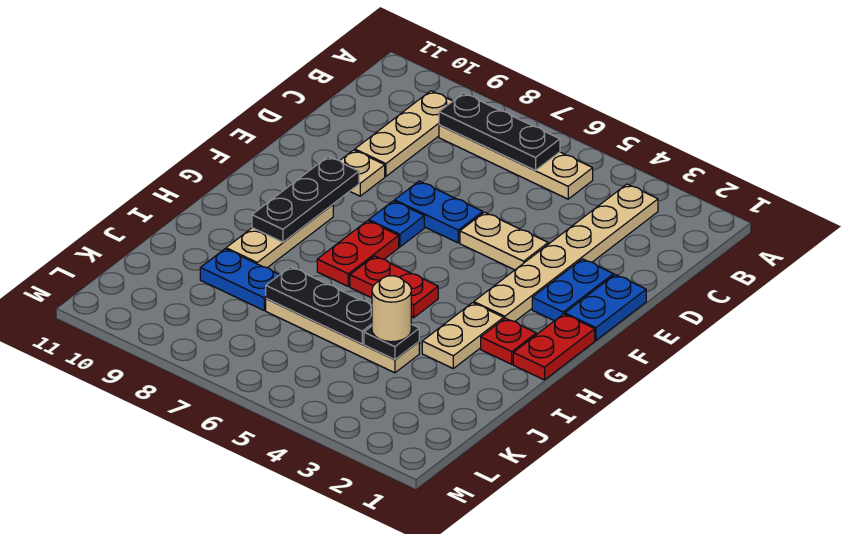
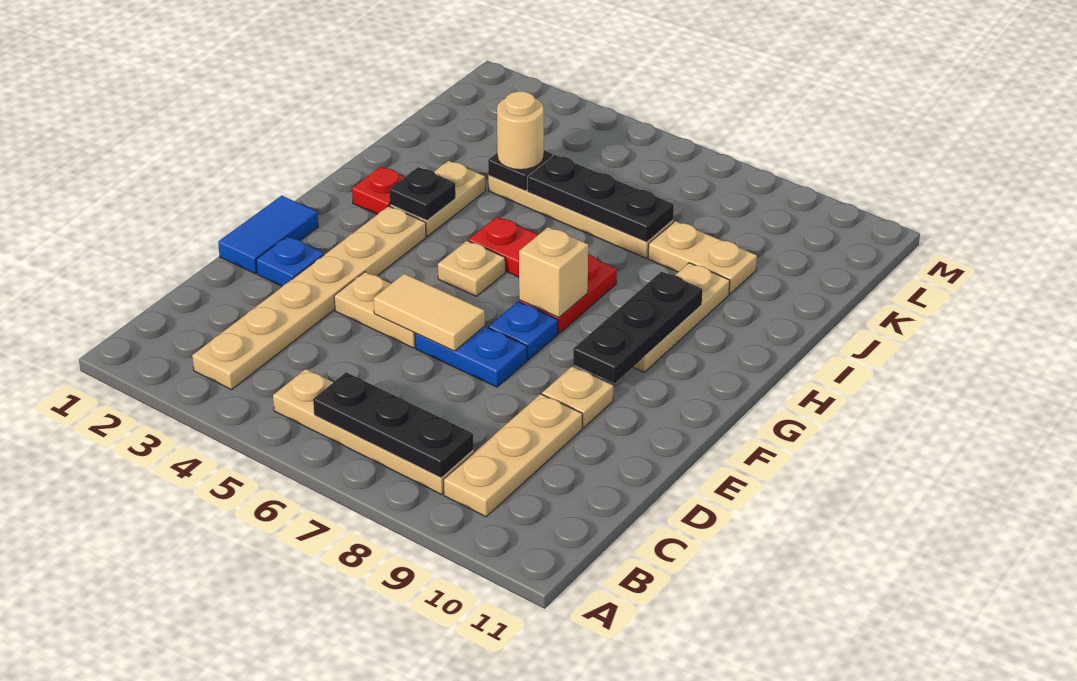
blue plate E1:F1 level 1 -> blue tile E1:F1 level 1
blue plate E2:F2 level 1 -> blue plate E2 level 1
none -> tan tile E5:E6 level 2
red plate G1:H1 level 1 -> none
none -> tan plate G5 level 1
none -> tan brick G7 level 2
none -> black plate H3 level 2
blue plate J8:J9 level 1 -> tan plate J8:J9 level 1

